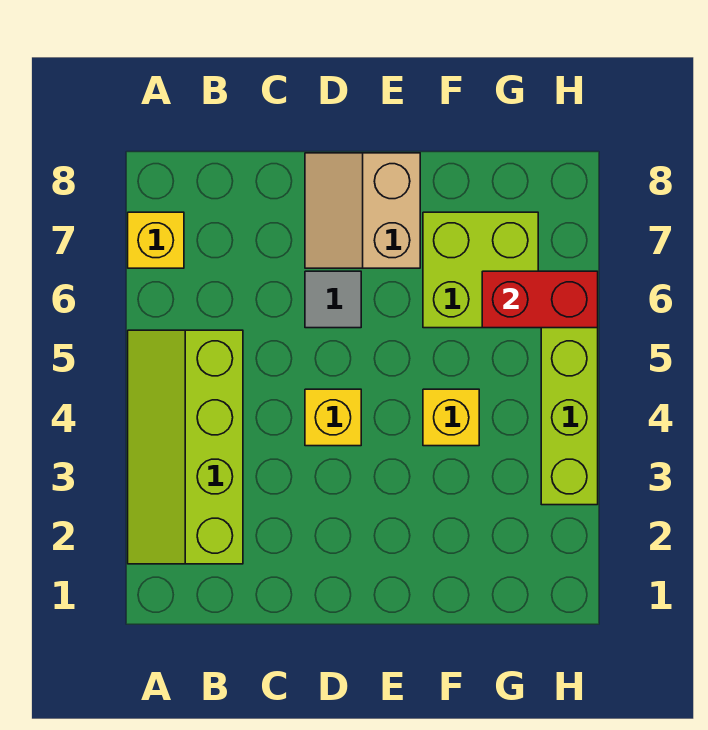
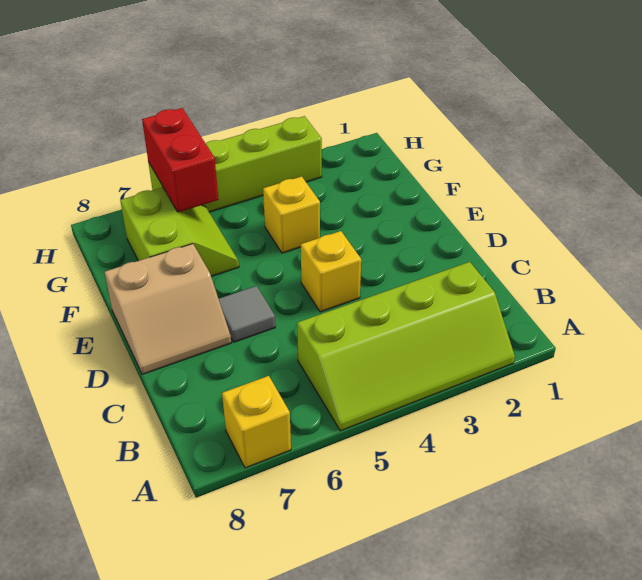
lime brick F6:G7 level 1 -> lime slope F6:G7 level 1 top 7

